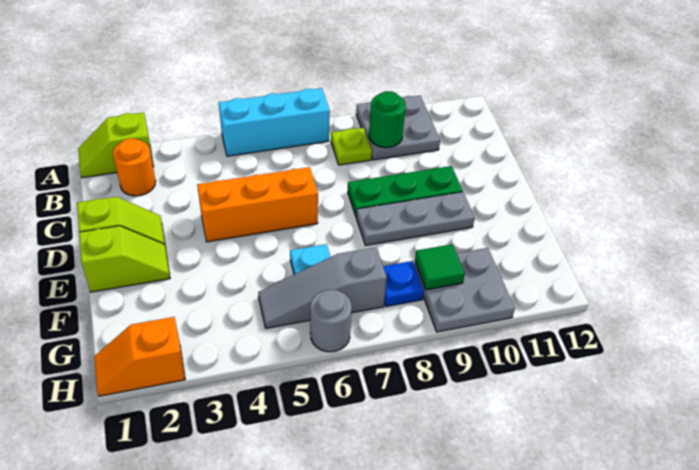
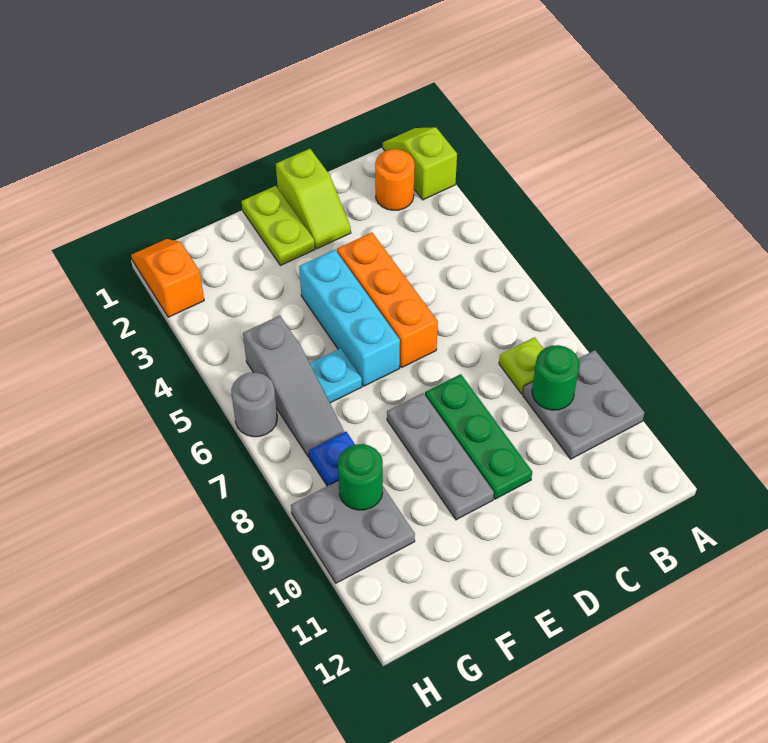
cyan brick A5:A7 level 1 -> cyan brick E4:E6 level 1
lime slope E1:E2 level 1 top 1 -> lime plate E1:E2 level 1
grey slope G5:G7 level 1 top 7 -> grey slope G5:G7 level 1 top 5
green tile G9 level 2 -> green round brick G9 level 2

